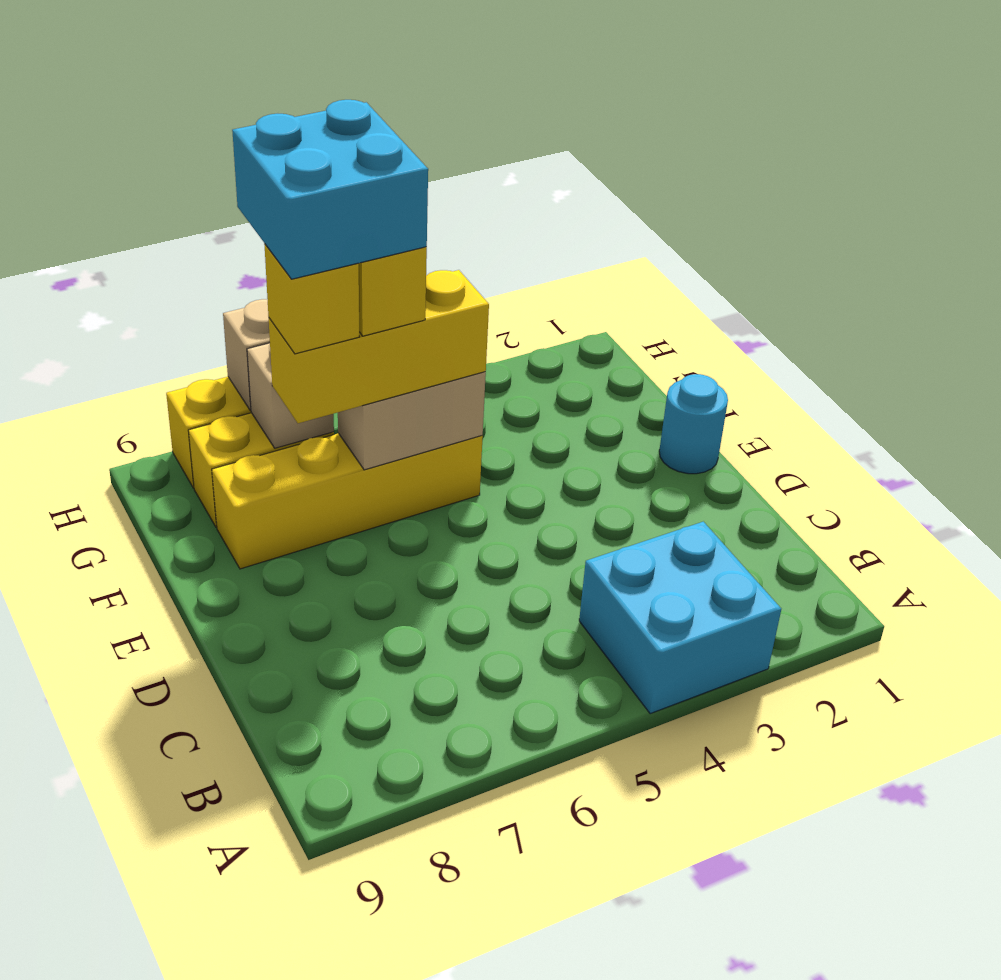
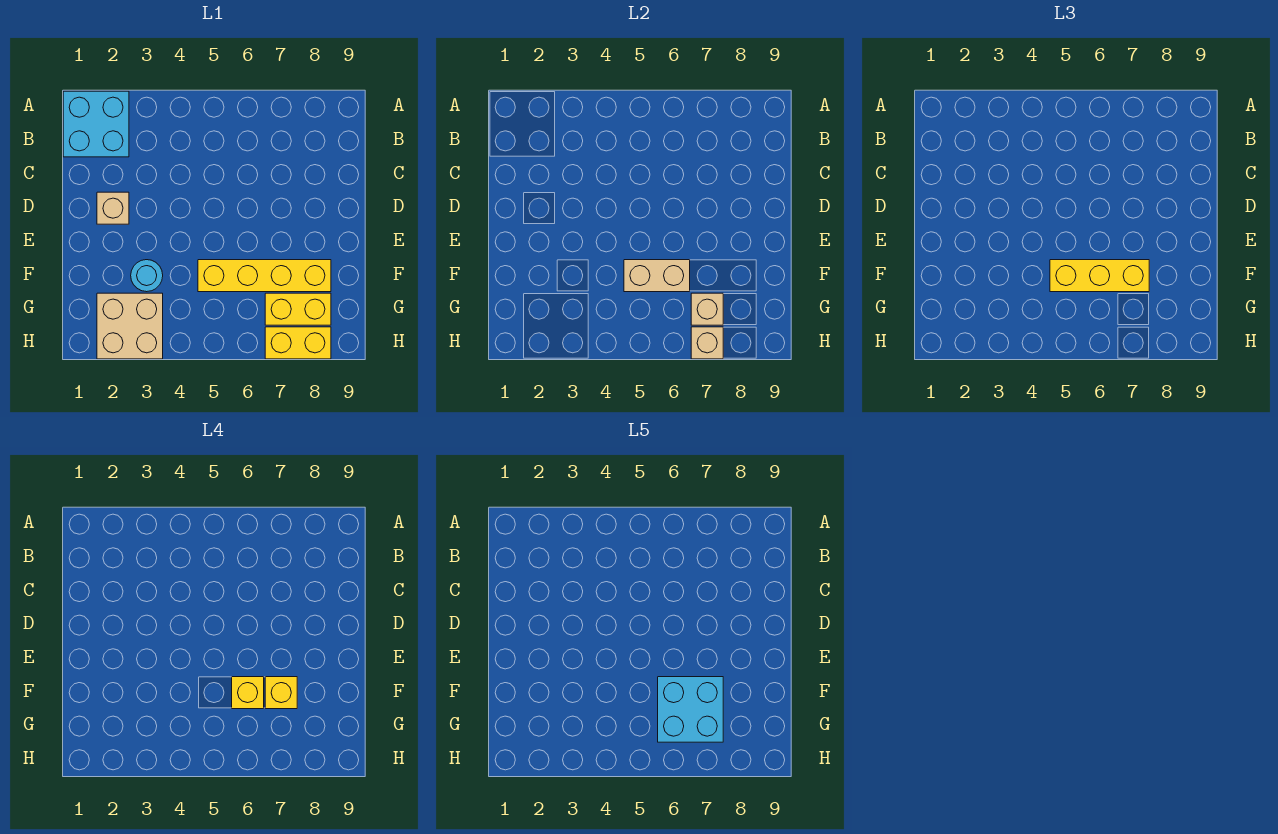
cyan brick A3:B4 level 1 -> cyan brick A1:B2 level 1
none -> tan brick D2 level 1
cyan round brick E1 level 1 -> cyan round brick F3 level 1
none -> tan brick G2:H3 level 1

